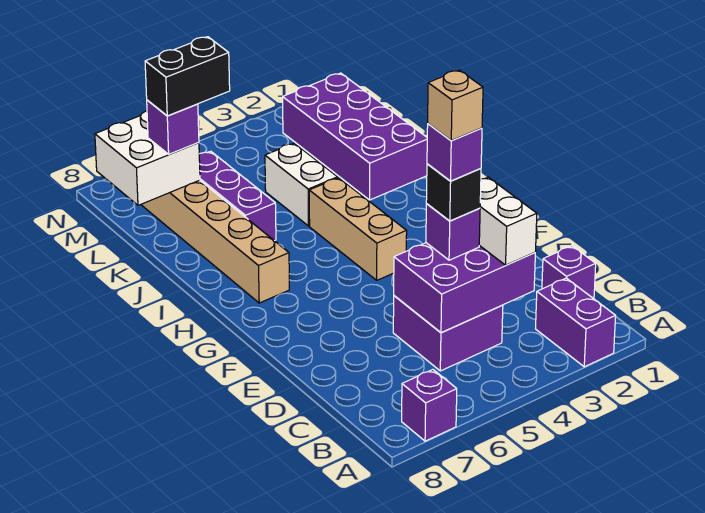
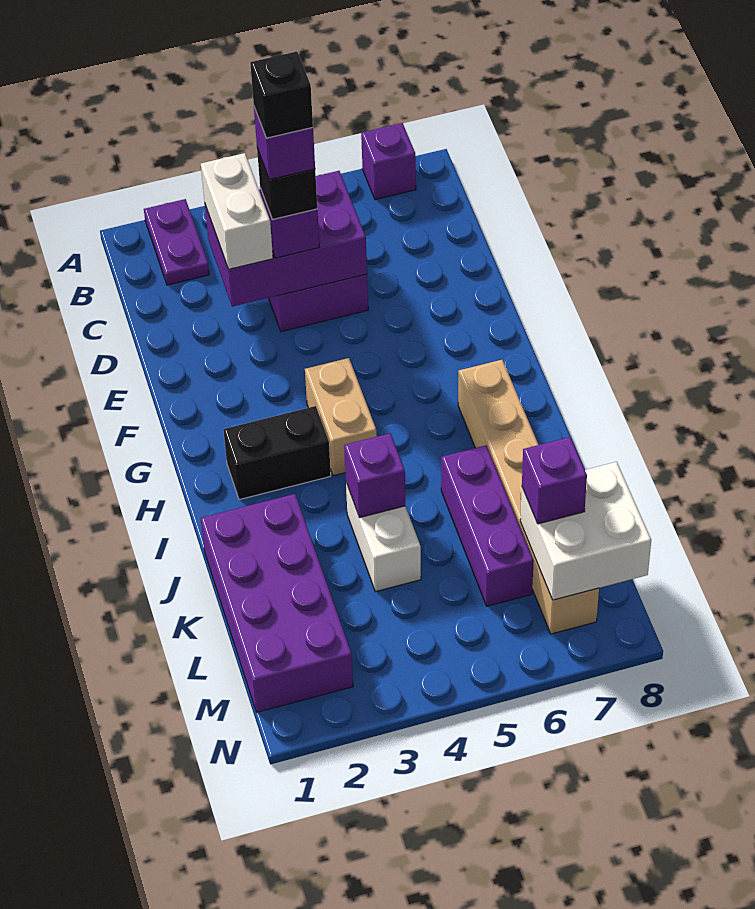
purple brick A2:B2 level 1 -> purple plate A2:B2 level 1
purple brick C1 level 1 -> purple brick J4 level 2
tan brick D4 level 6 -> black brick D4 level 6
tan brick G4:I4 level 1 -> tan brick G4:H4 level 1
black brick L6:L7 level 4 -> black brick H2:H3 level 1

